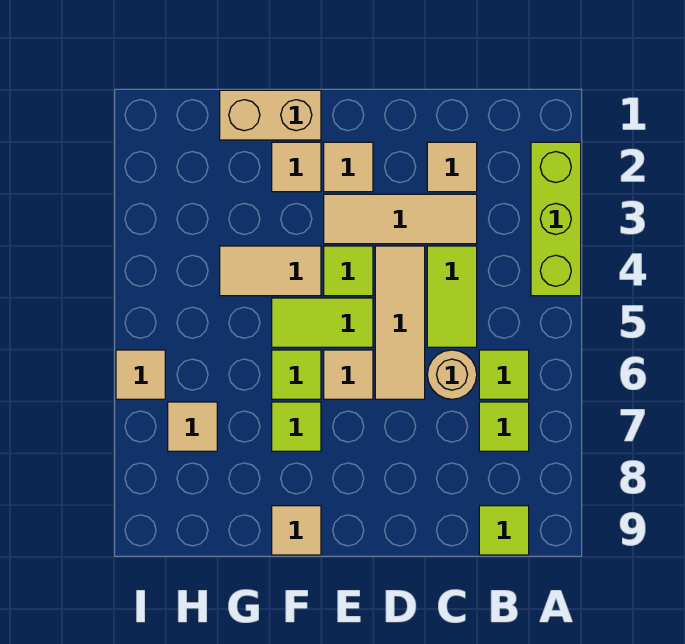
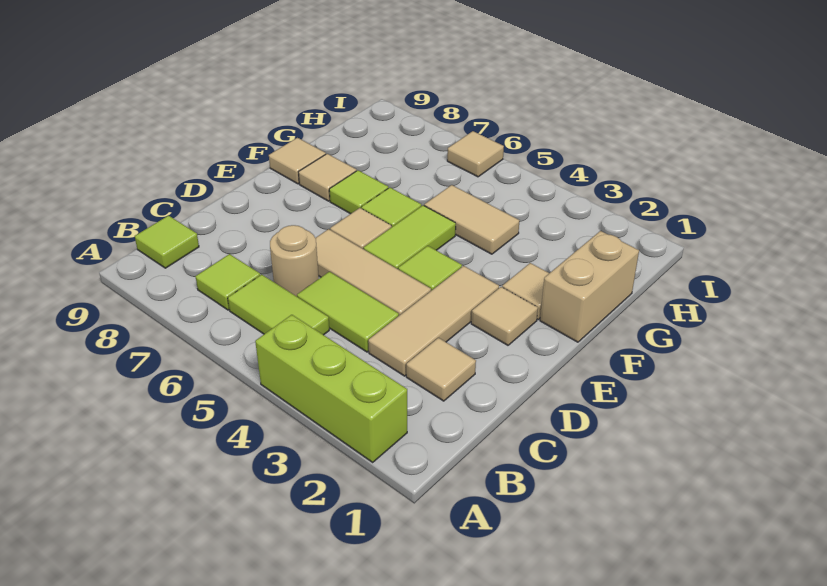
lime tile B6 level 1 -> lime tile B5:B6 level 1
tan tile F4:G4 level 1 -> tan tile G4:G5 level 1
tan tile H7 level 1 -> tan tile F8 level 1

